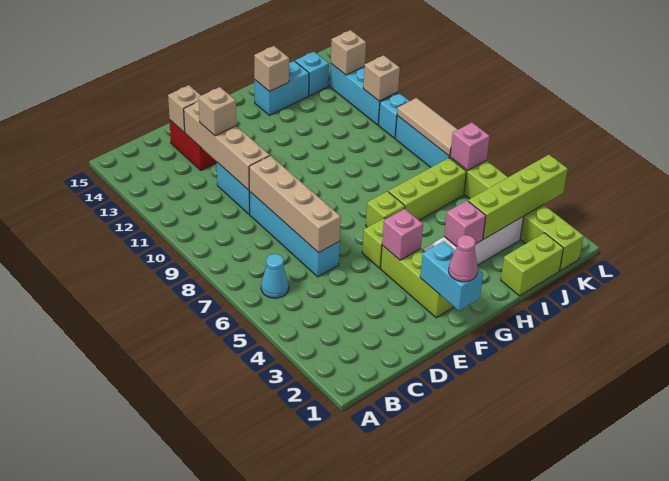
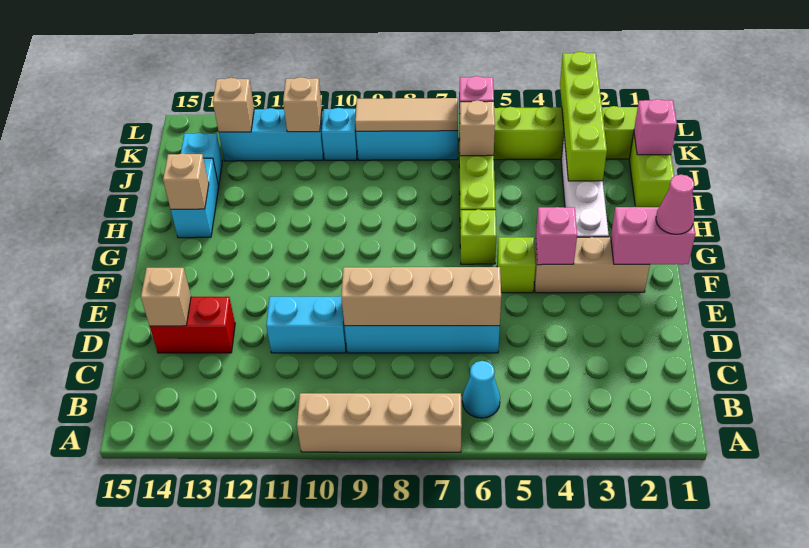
tan brick D10:D13 level 2 -> tan brick A7:A10 level 1
tan brick D12 level 3 -> tan brick J6 level 2
cyan brick F1:F2 level 2 -> pink brick F1:F2 level 2
lime brick F2:F4 level 1 -> tan brick F2:F4 level 1
pink brick H3 level 2 -> pink brick J1 level 2

